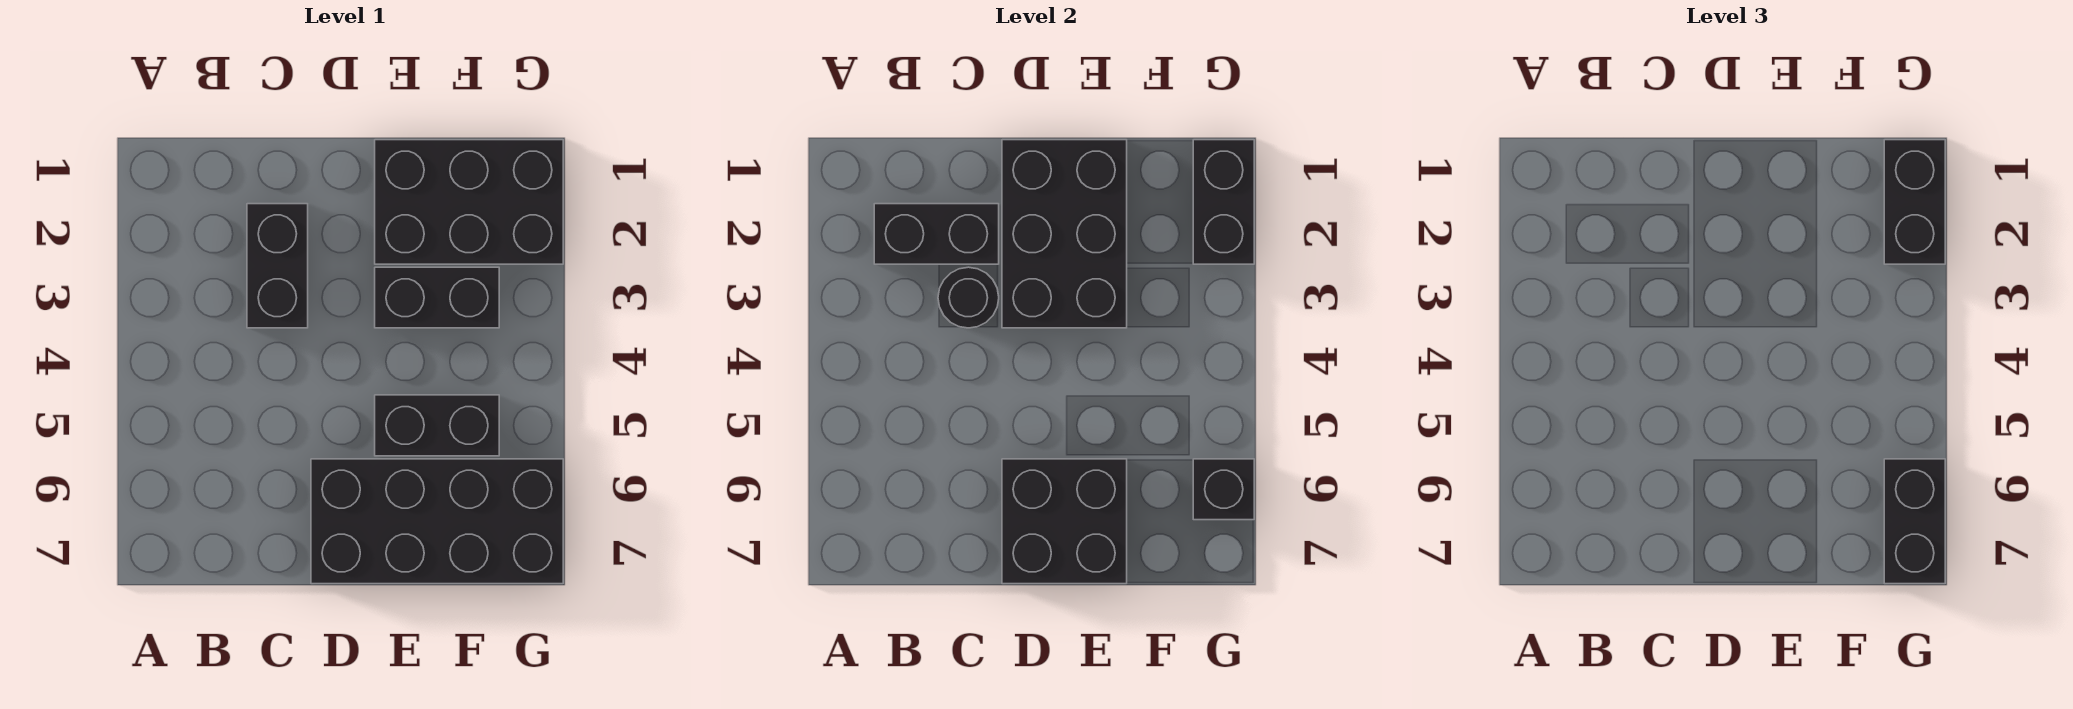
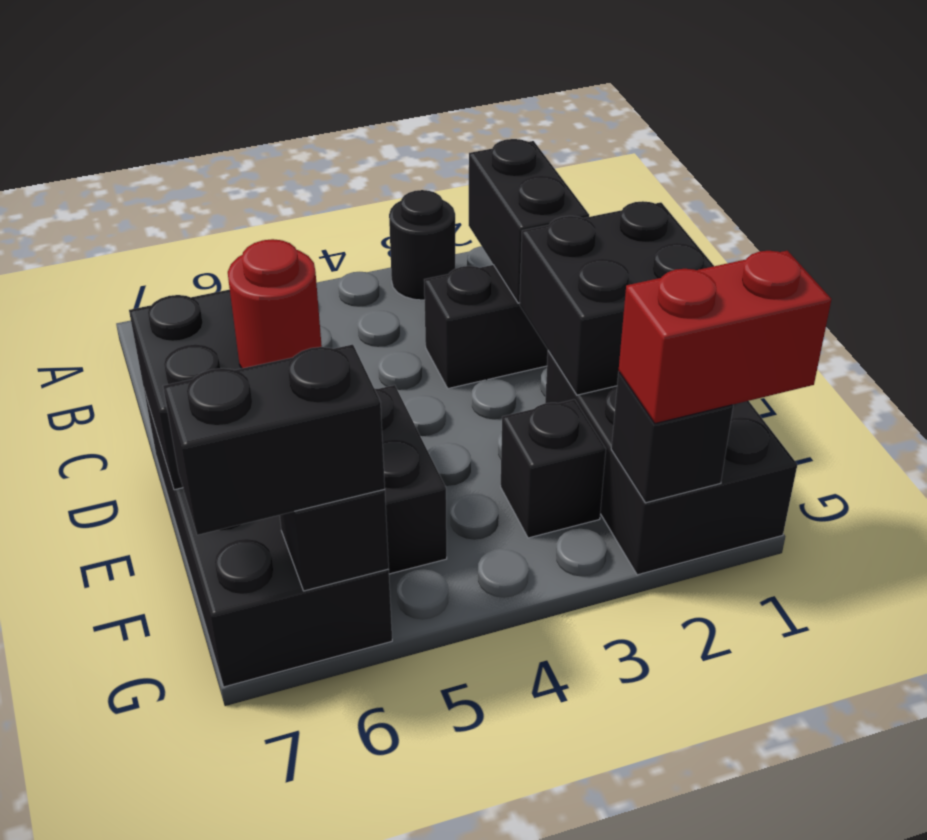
black round brick C3 level 2 -> black round brick A3 level 1
black brick D1:E3 level 2 -> black brick D1:E2 level 2
black brick E3:F3 level 1 -> black brick F3 level 1
none -> red round brick E6 level 3
black brick G1:G2 level 2 -> black brick G2 level 2
black brick G1:G2 level 3 -> red brick G1:G2 level 3

